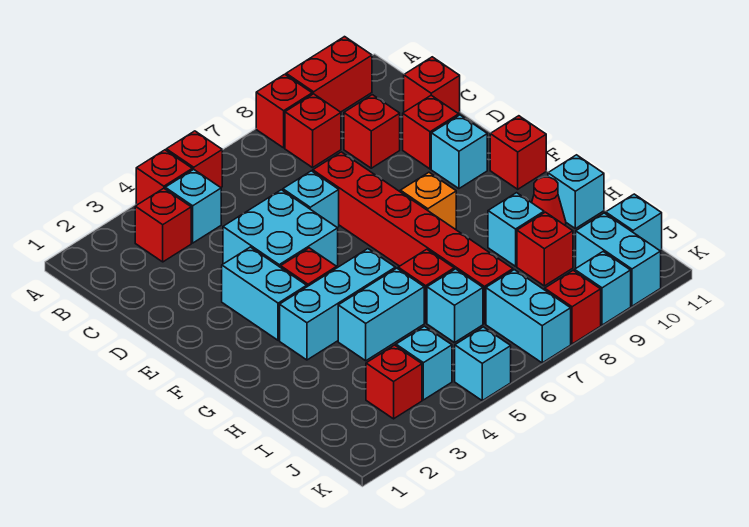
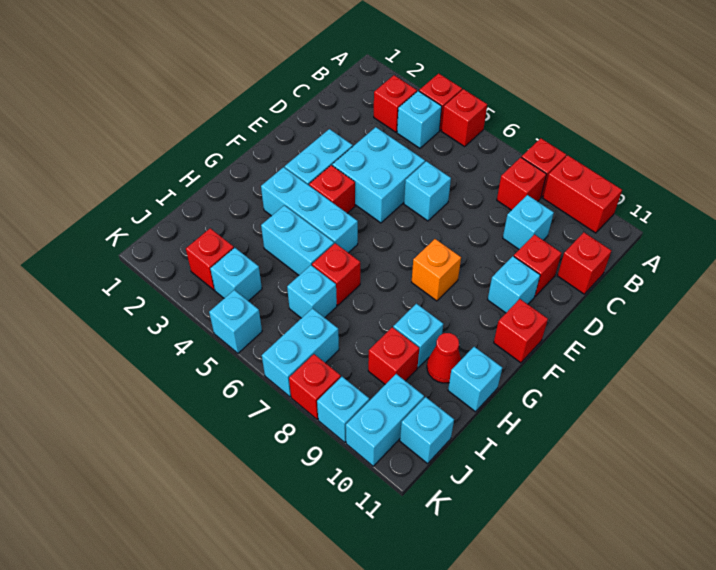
red brick C9 level 1 -> cyan brick C9 level 1
red brick D7:I7 level 1 -> none

